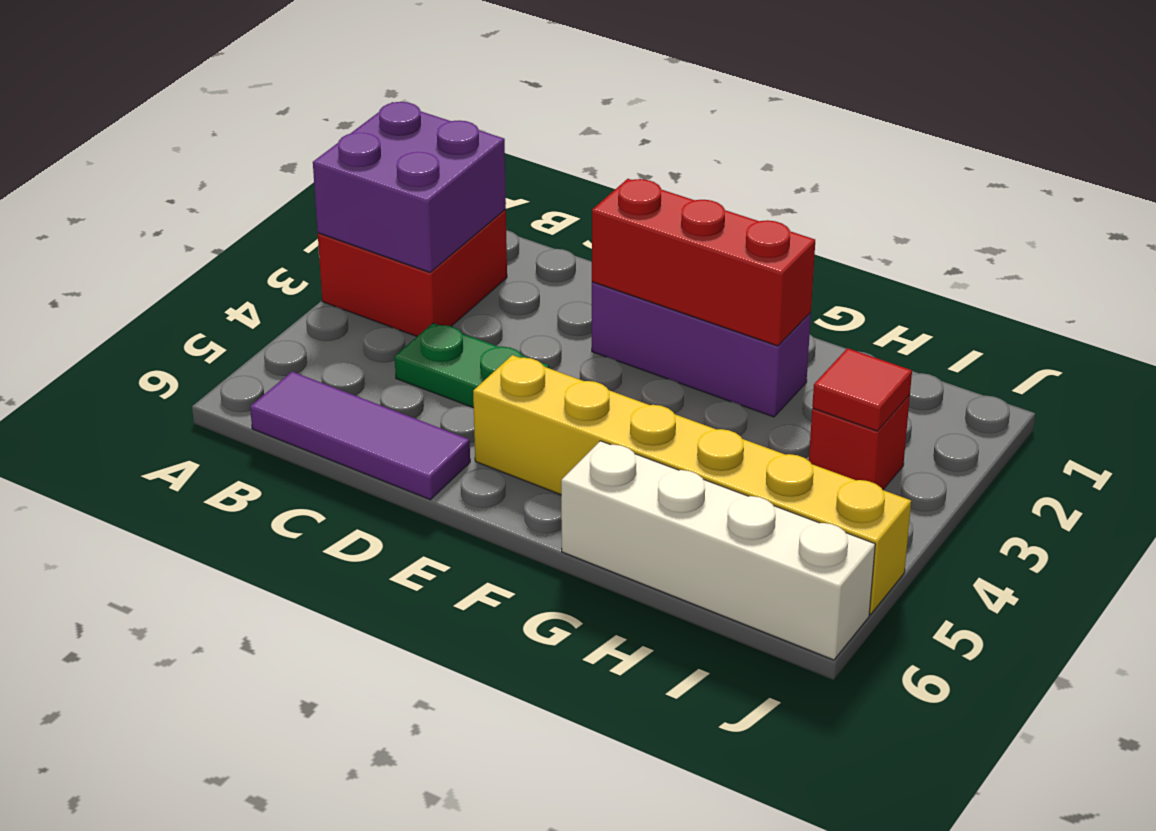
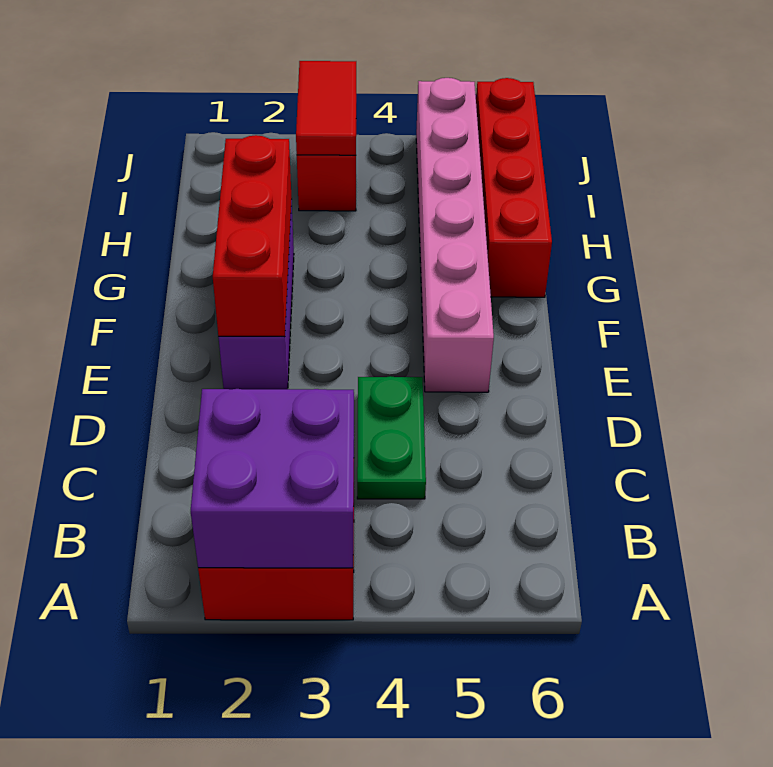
purple tile B6:D6 level 1 -> none
yellow brick E5:J5 level 1 -> pink brick E5:J5 level 1
white brick G6:J6 level 1 -> red brick G6:J6 level 1
red tile I3 level 2 -> red tile I3:J3 level 2

